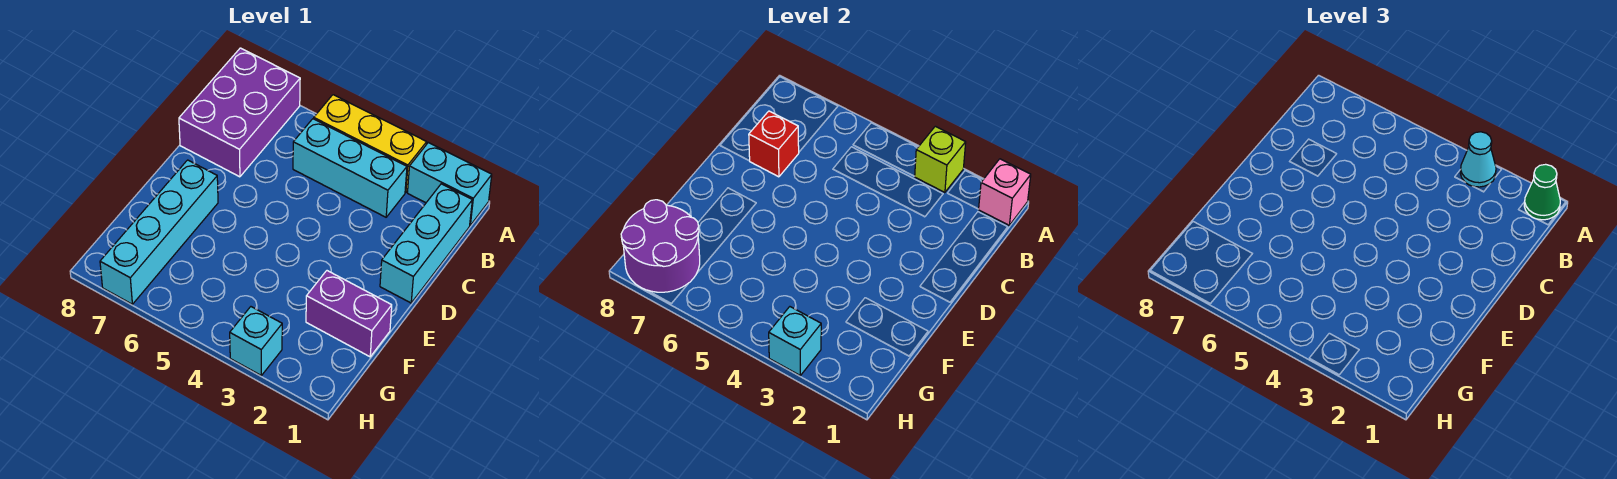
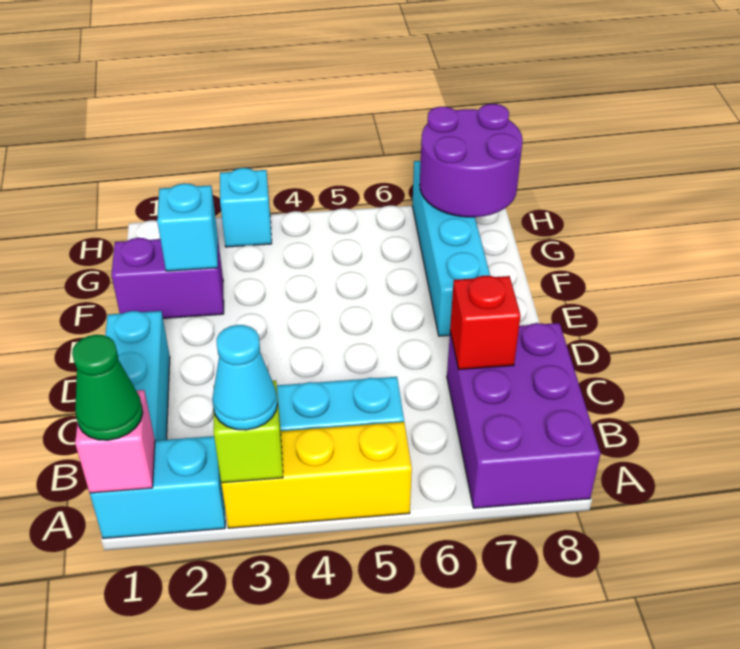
cyan brick H3 level 2 -> cyan brick F2 level 2

